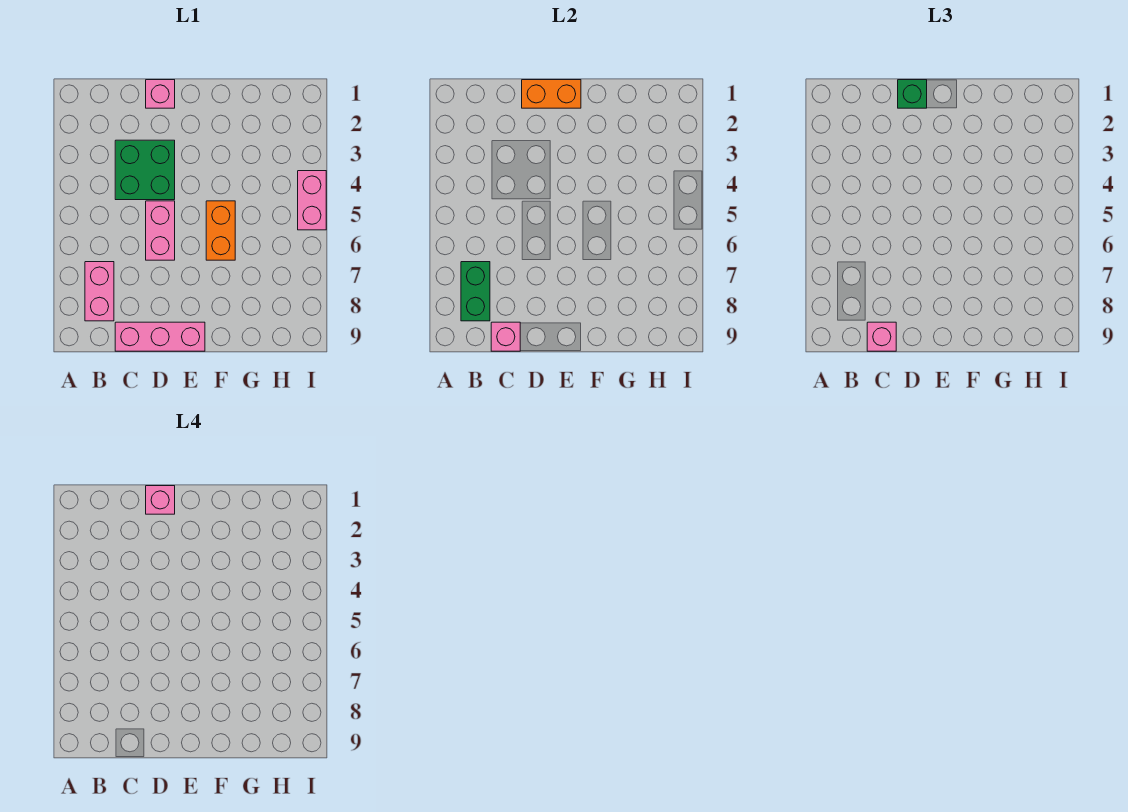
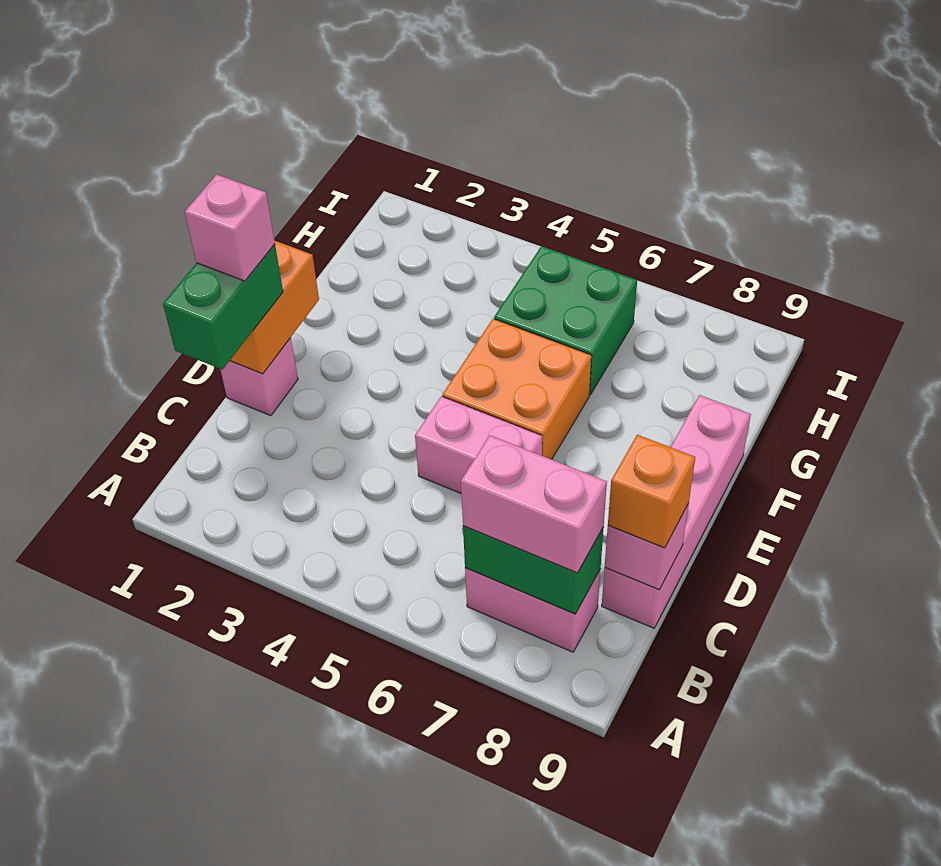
green brick C3:D4 level 1 -> green brick G5:H6 level 1
pink brick C9:E9 level 1 -> pink brick C9:F9 level 1
pink brick C9 level 3 -> orange brick C9 level 3
green brick D1 level 3 -> green brick C1:D1 level 3
orange brick F5:F6 level 1 -> orange brick E5:F6 level 1
pink brick I4:I5 level 1 -> pink brick B7:B8 level 3

